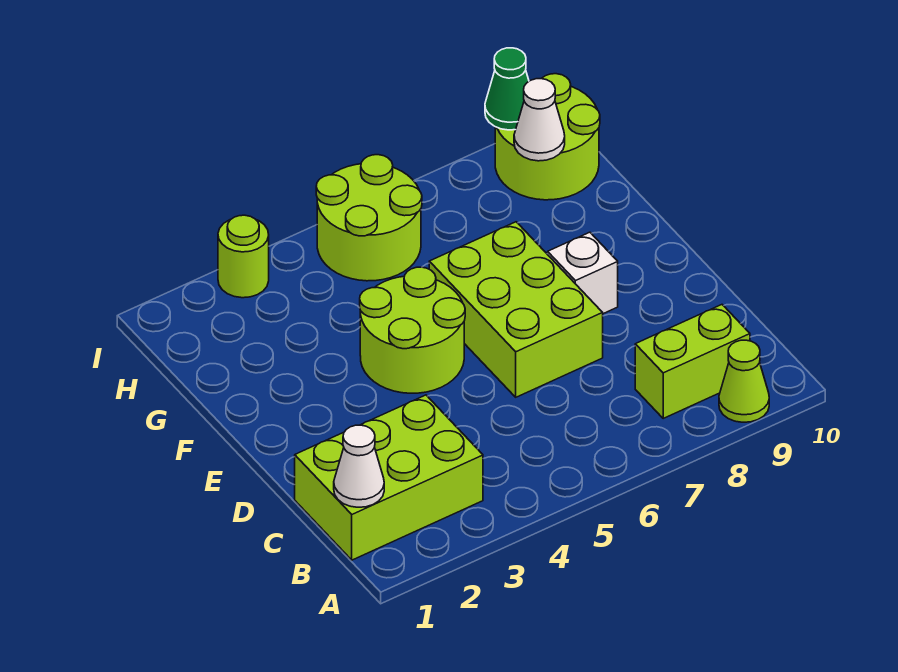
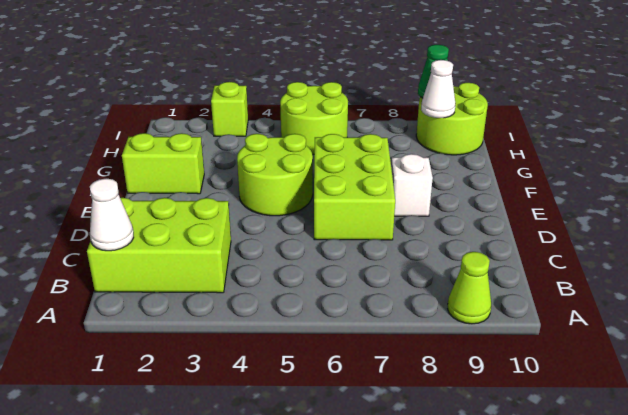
lime brick B8:B9 level 1 -> lime brick F1:F2 level 1
lime round brick I3 level 1 -> lime brick I3 level 1

